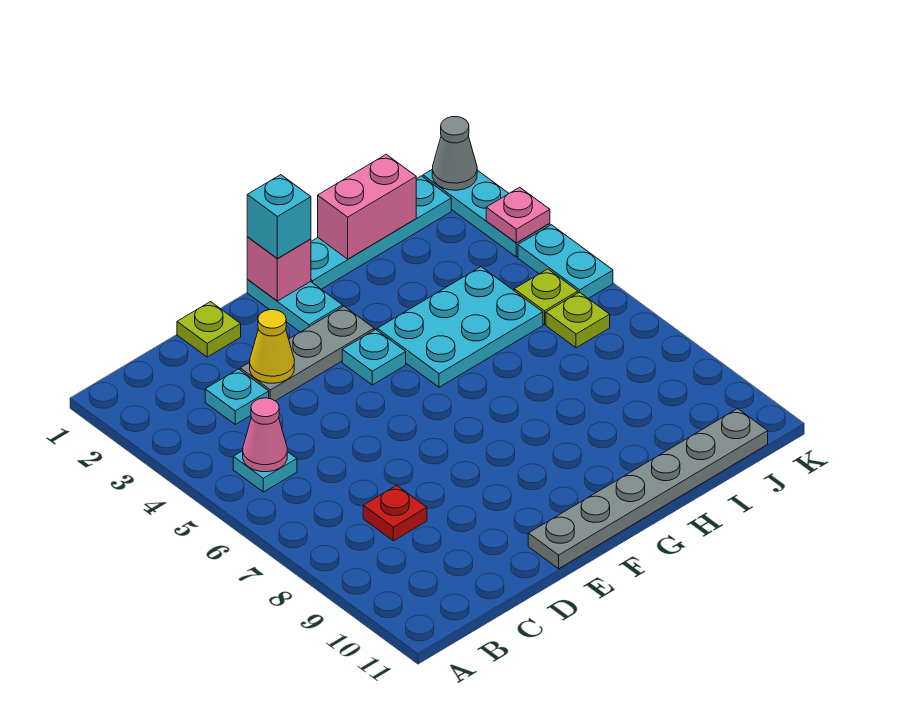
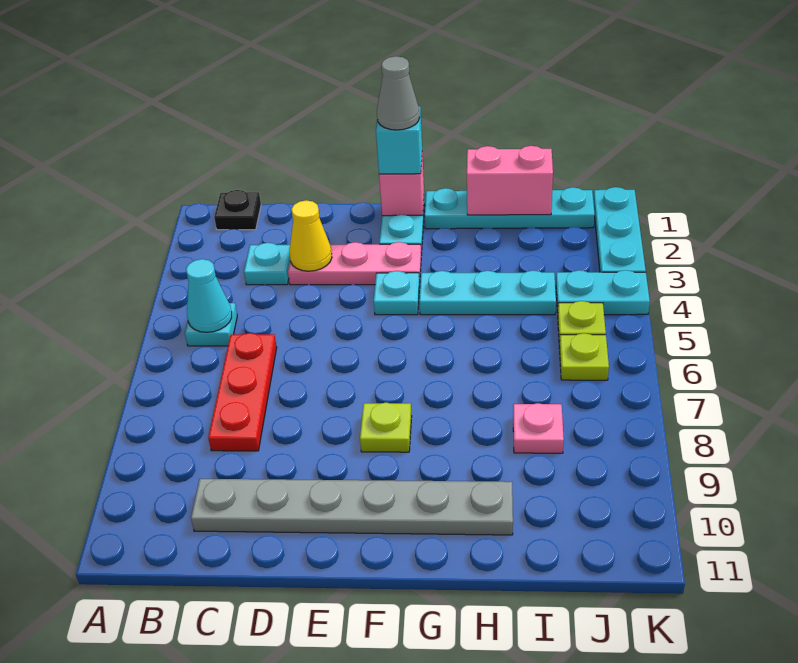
none -> black plate B1 level 1
pink cone B5 level 2 -> cyan cone B5 level 2
red plate C8 level 1 -> red plate C6:C8 level 1
lime plate D1 level 1 -> lime plate F8 level 1
grey plate D3:F3 level 1 -> pink plate D3:F3 level 1
grey plate E11:J11 level 1 -> grey plate C10:H10 level 1
cyan plate G4:I5 level 1 -> cyan plate G4:I4 level 1
grey cone K1 level 2 -> grey cone F1 level 4
pink plate K3 level 2 -> pink plate I8 level 1
cyan plate K4:K5 level 1 -> cyan plate J4:K4 level 1

